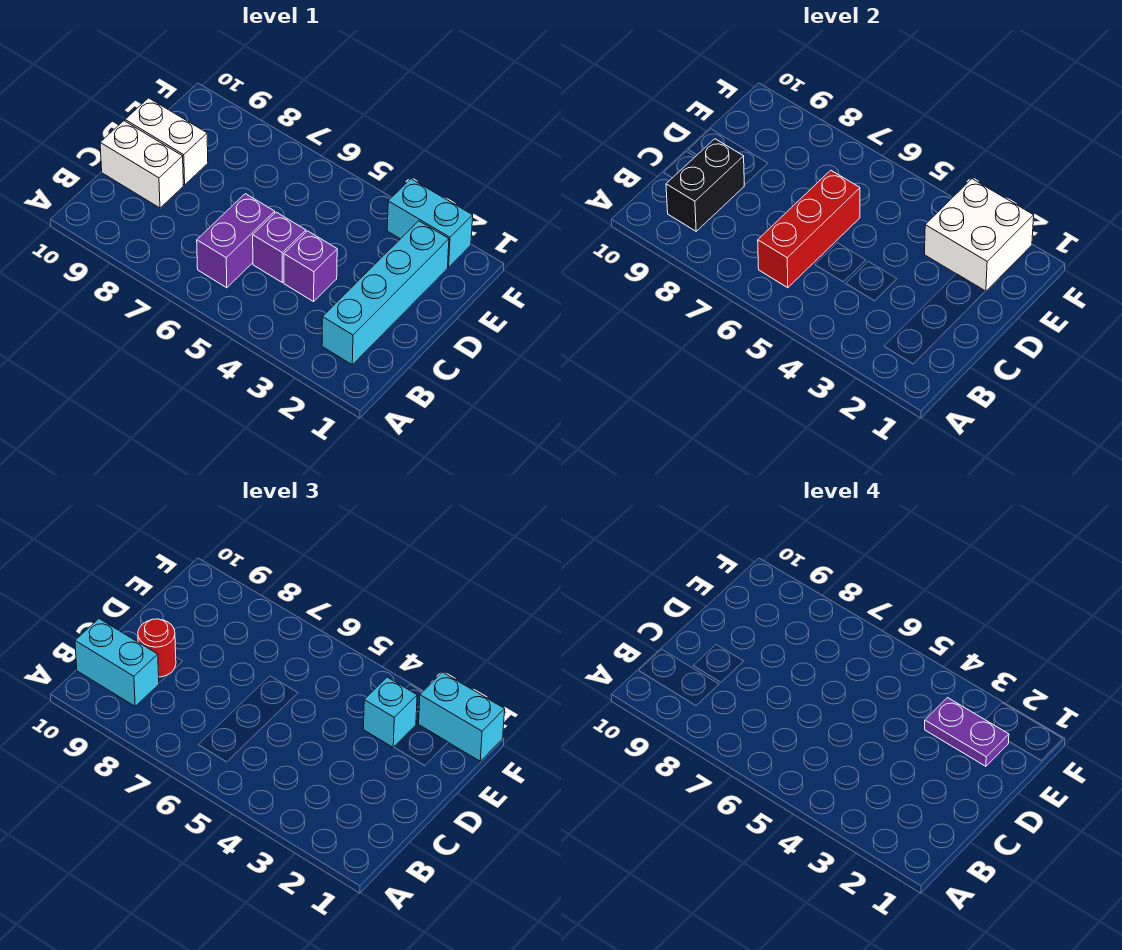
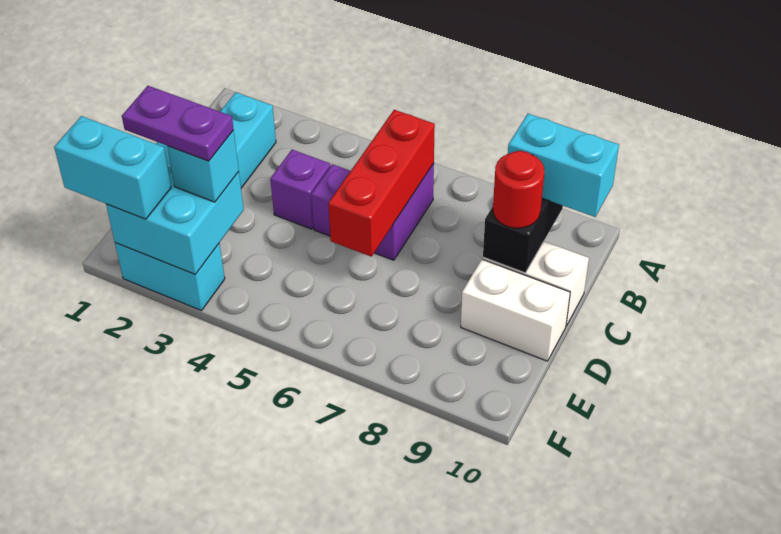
white brick E2:F3 level 2 -> cyan brick E2:F3 level 2

